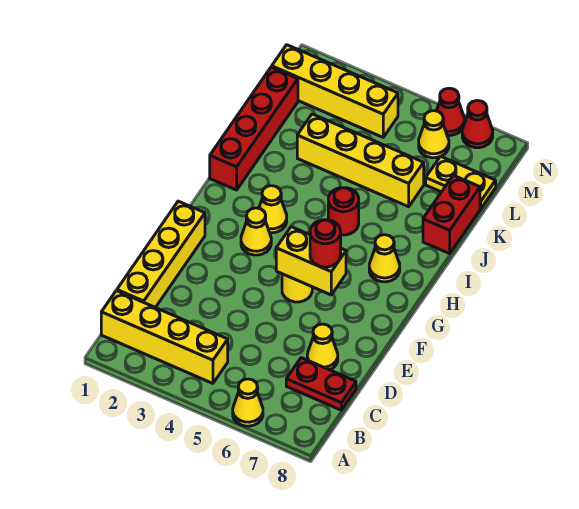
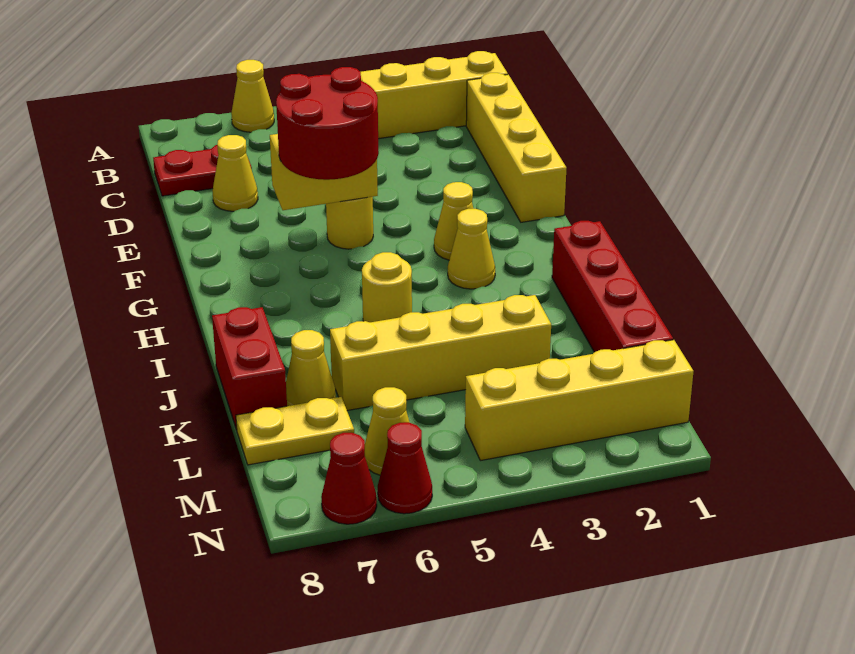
red round brick F6 level 3 -> red round brick F5:G6 level 3
yellow cone H7 level 1 -> yellow cone K7 level 1
red round brick I5 level 1 -> yellow round brick I5 level 1

